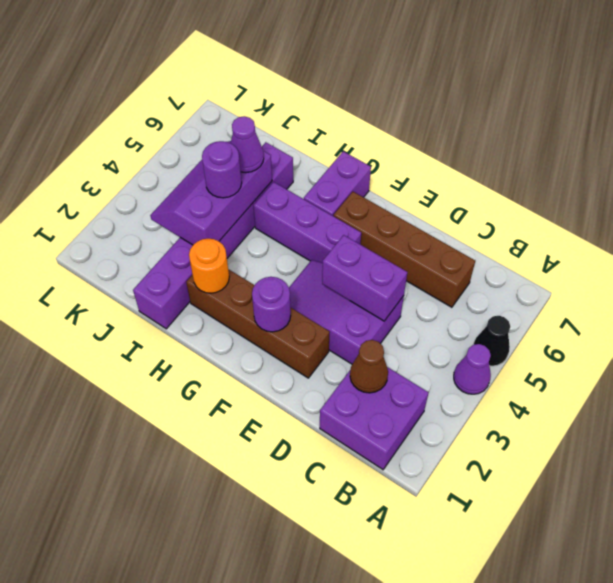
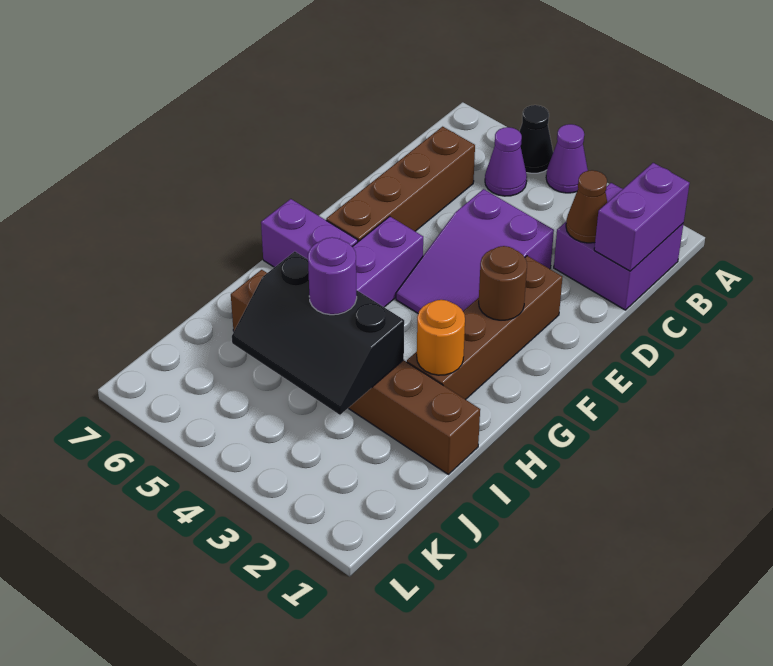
purple brick D4:E4 level 2 -> purple brick B1:C1 level 2
purple round brick F2 level 2 -> brown round brick F2 level 2
purple brick I1:I6 level 1 -> brown brick I1:I6 level 1
purple slope I3:J5 level 2 top I -> black slope I3:J5 level 2 top I
purple cone I5 level 3 -> purple cone B5 level 1

